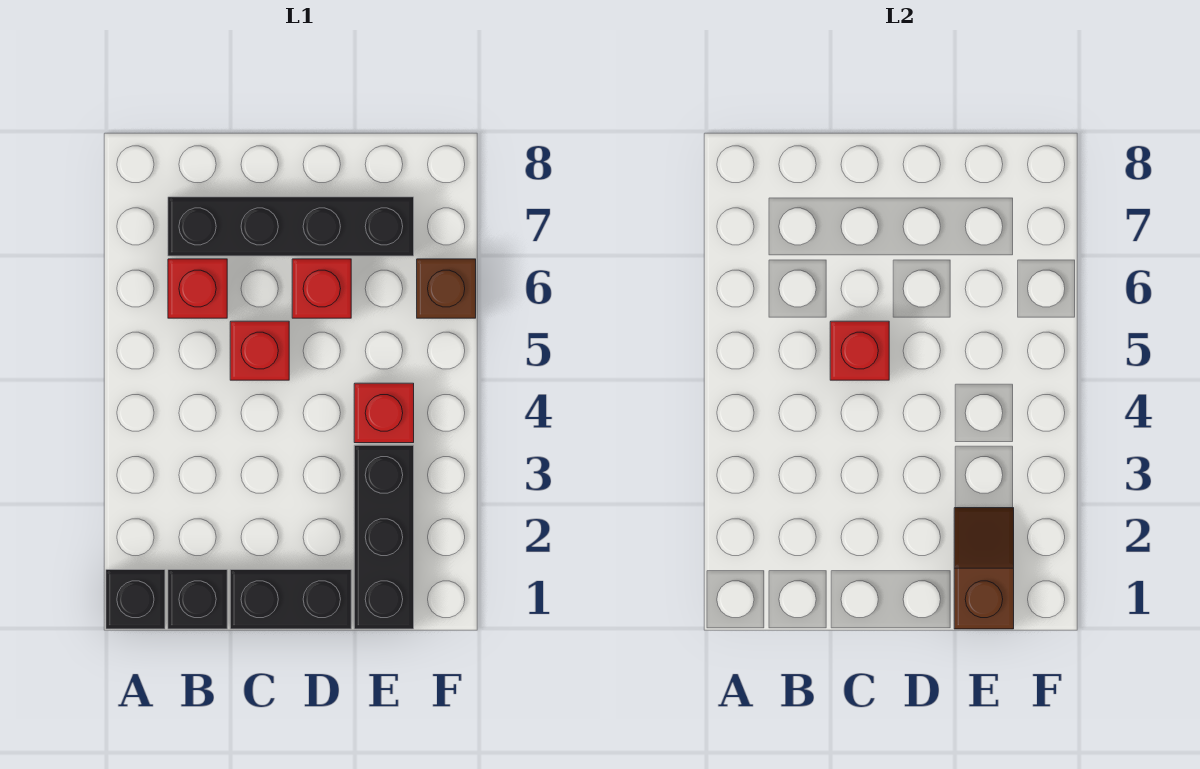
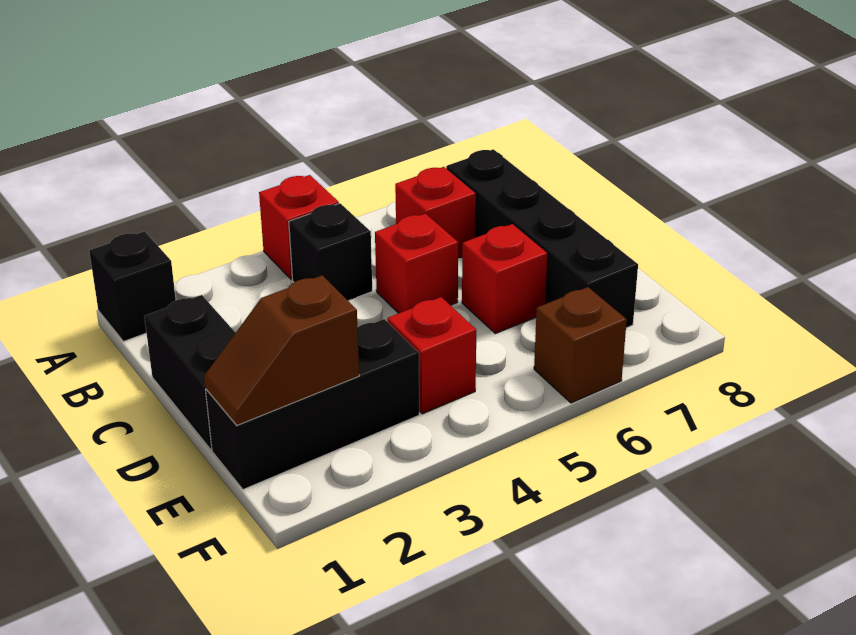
black brick B1 level 1 -> black brick B4 level 1
red brick C5 level 2 -> red brick A4 level 1
brown slope E1:E2 level 2 top 1 -> brown slope E1:E2 level 2 top 2

